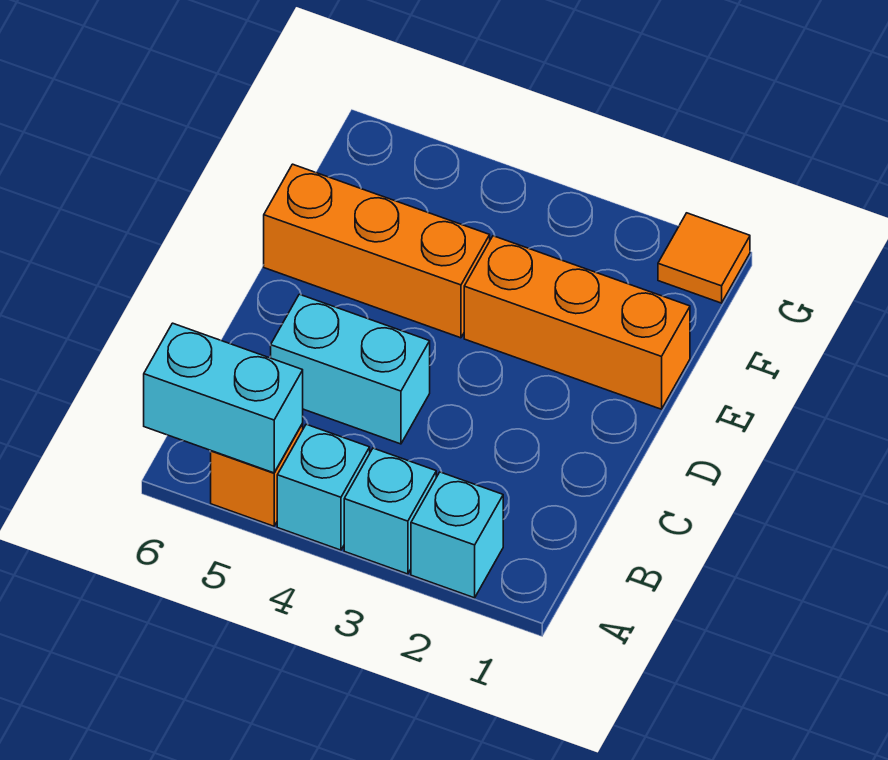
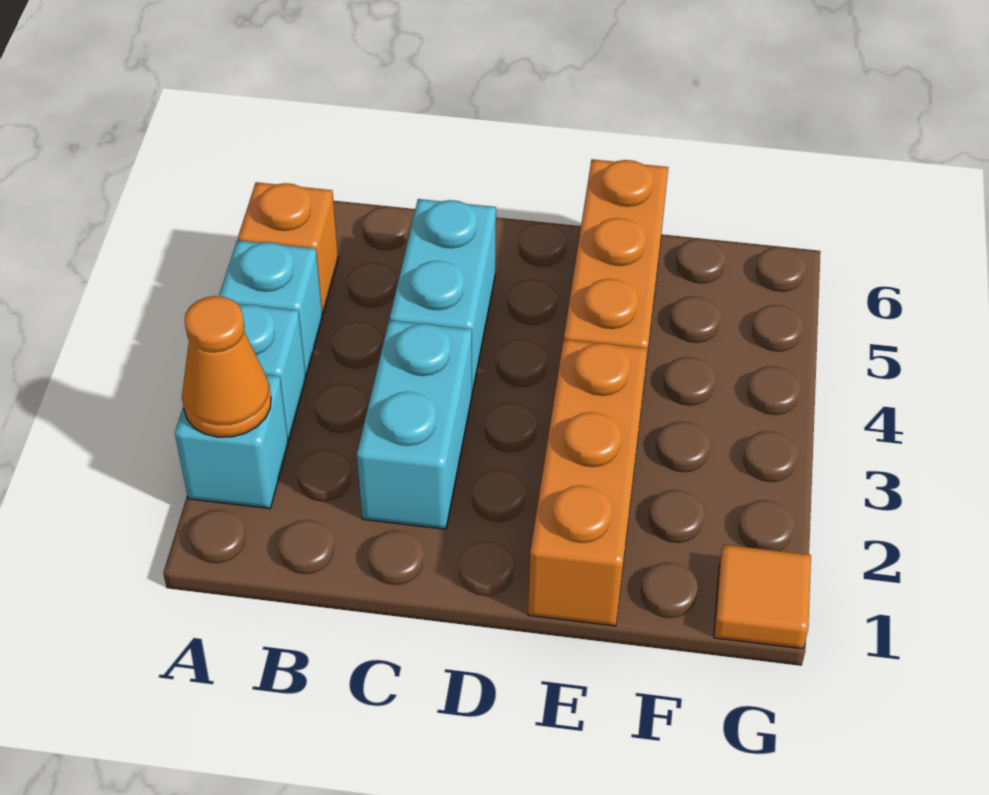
none -> orange cone A2 level 2
cyan brick A5:A6 level 2 -> cyan brick C2:C3 level 1

